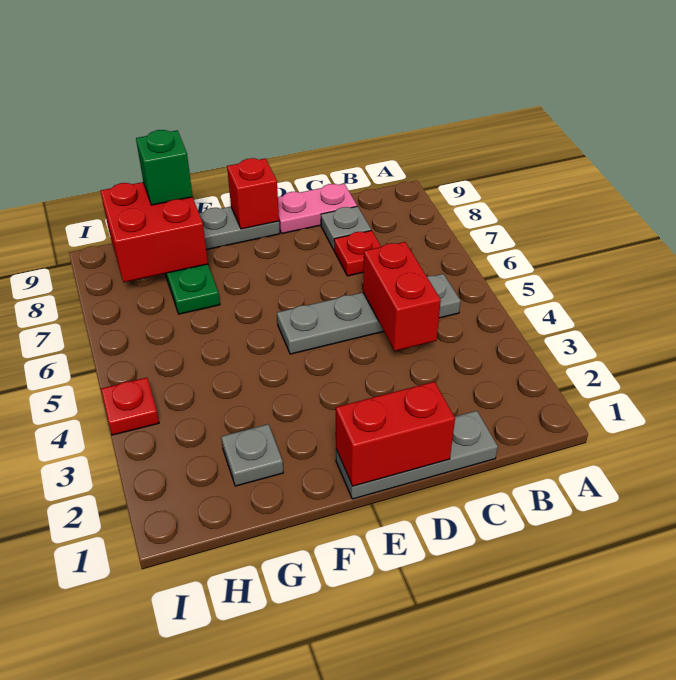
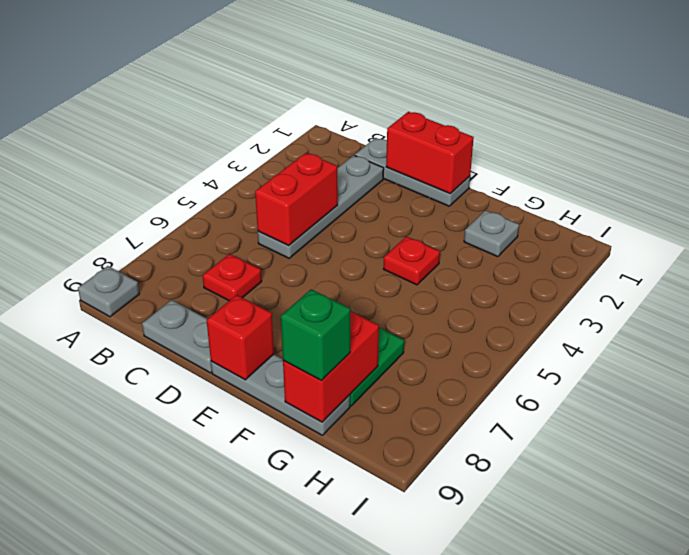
grey plate B5:E5 level 1 -> grey plate C2:C5 level 1
grey plate C8 level 1 -> grey plate A9 level 1
pink plate C9:D9 level 1 -> grey plate C9:D9 level 1
red brick G8:H9 level 2 -> red brick G8:G9 level 2
red plate I4 level 1 -> red plate F4 level 1

